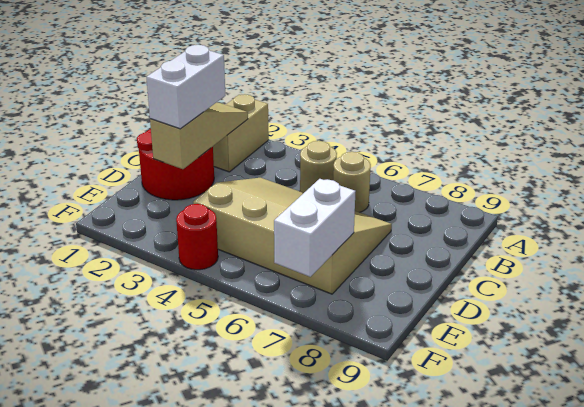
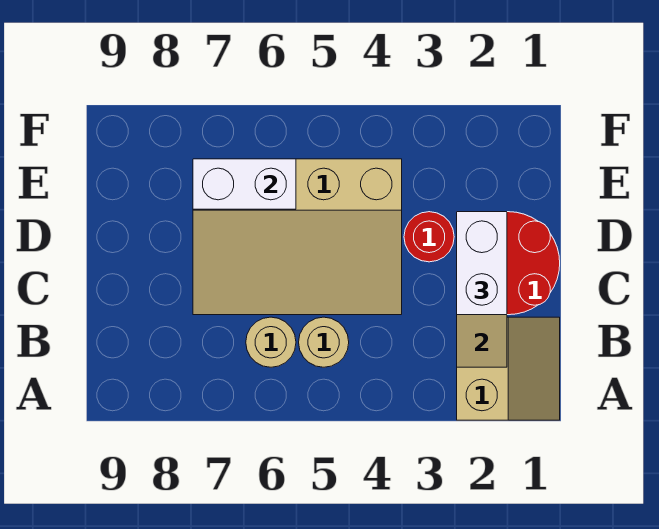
white brick E7:F7 level 2 -> white brick E6:E7 level 2
red round brick F4 level 1 -> red round brick D3 level 1

